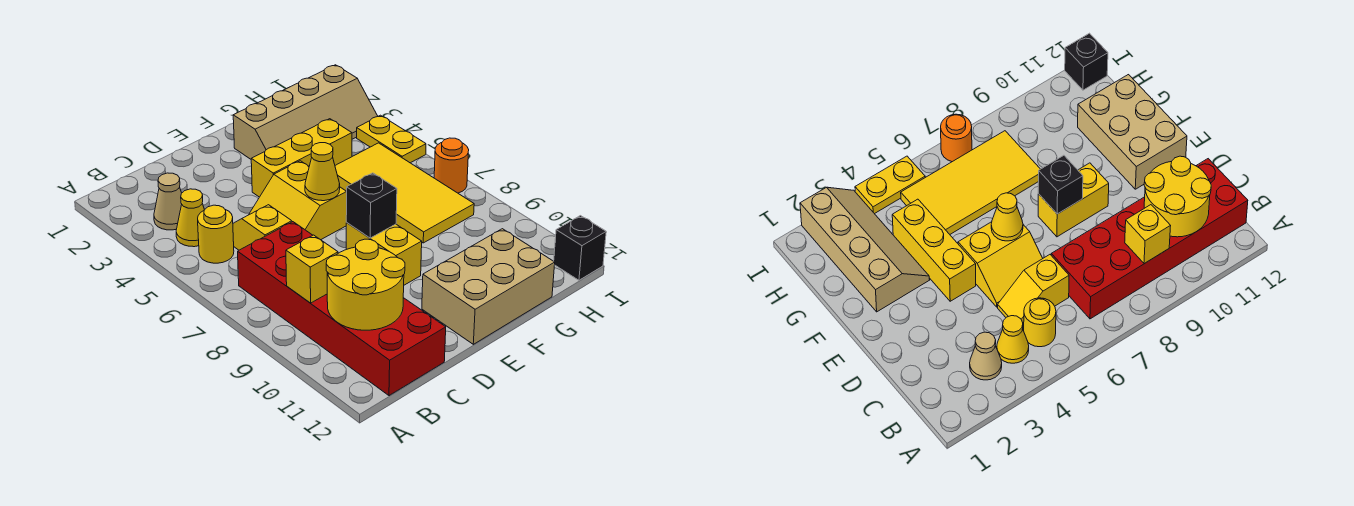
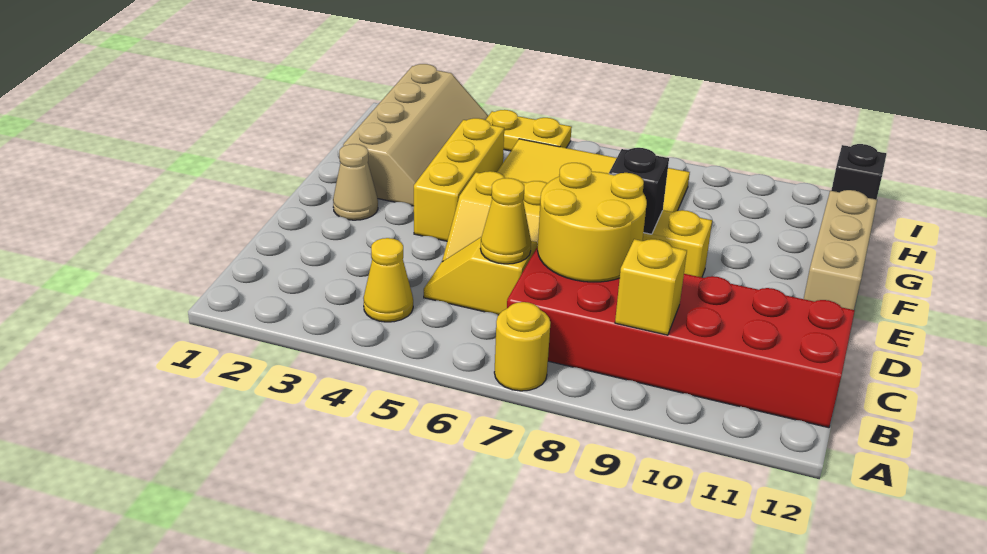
tan cone B3 level 1 -> tan cone E2 level 1
yellow round brick B5 level 1 -> yellow round brick A7 level 1
yellow round brick B10:C11 level 2 -> yellow round brick C7:D8 level 2
yellow cone E6 level 2 -> yellow cone C6 level 2
tan brick E11:G12 level 1 -> tan brick E12:G12 level 1
orange round brick I7 level 1 -> none

